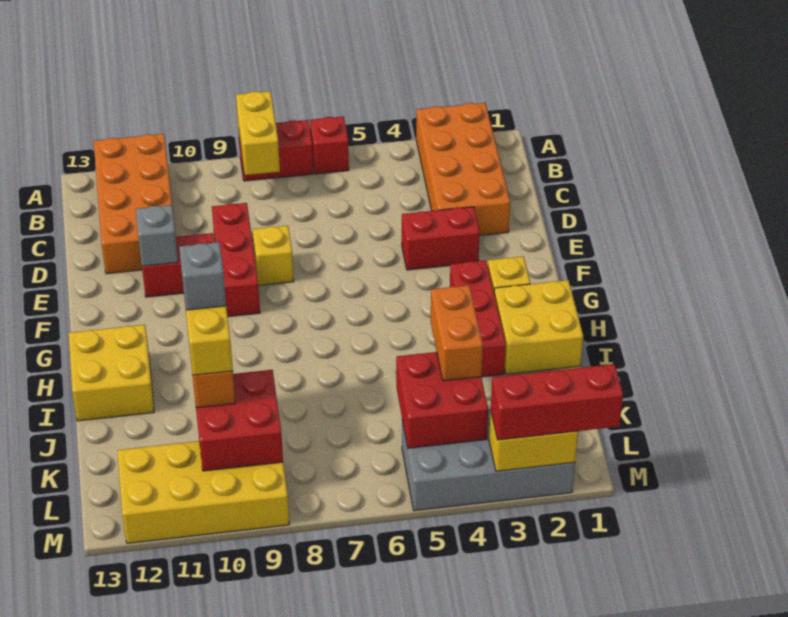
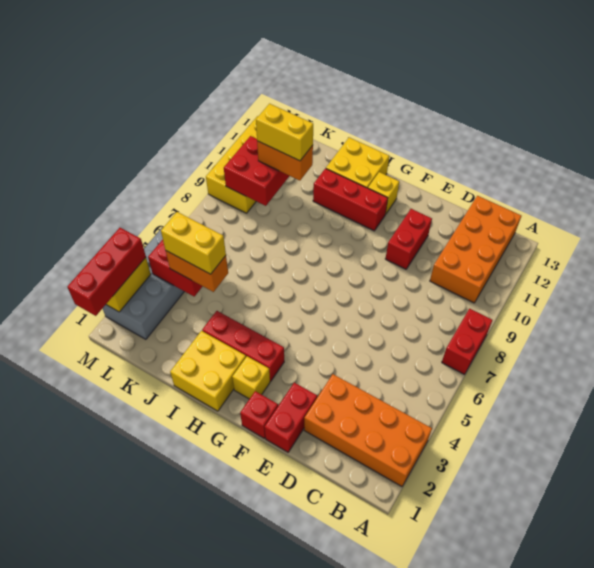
red brick A6 level 1 -> red brick F1 level 1
yellow brick A8:B8 level 2 -> yellow brick J4:K4 level 4
orange brick A11:D12 level 1 -> orange brick B10:C13 level 1
red brick D9:F9 level 1 -> red brick G11:I11 level 1
red brick E3:E4 level 1 -> red brick E1:E2 level 1
yellow brick E8 level 1 -> yellow brick G12 level 1
grey brick E11 level 2 -> none
grey brick J10 level 5 -> none

